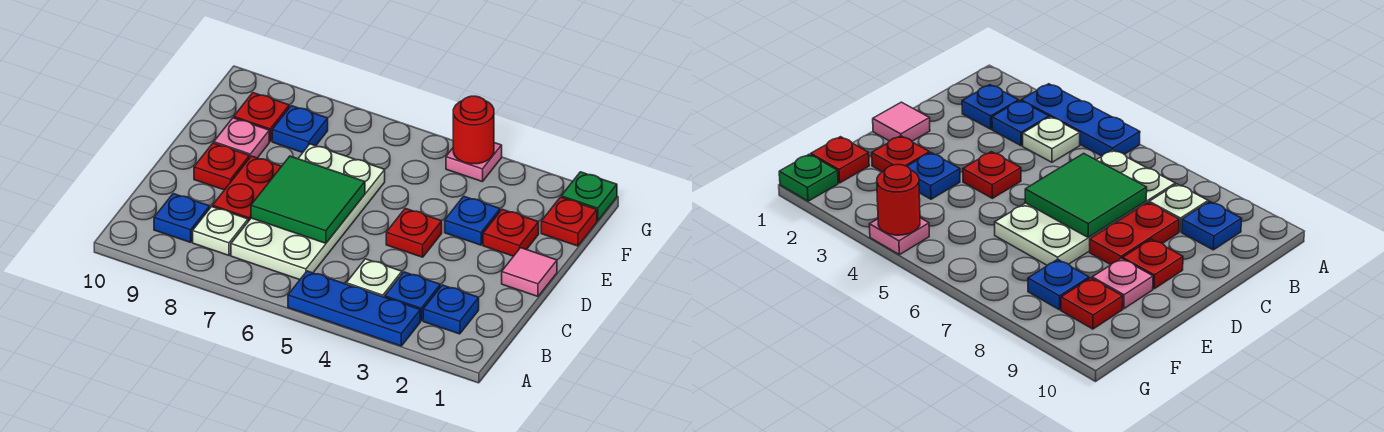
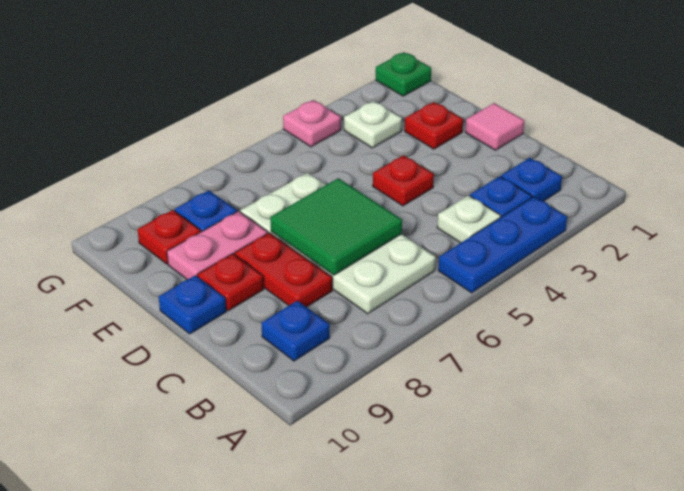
white plate B8 level 1 -> white plate F3 level 1
blue plate E3 level 1 -> blue plate D10 level 1
pink plate E9 level 1 -> pink plate E8:E9 level 1
red plate F1 level 1 -> none
red round brick G4 level 2 -> none

